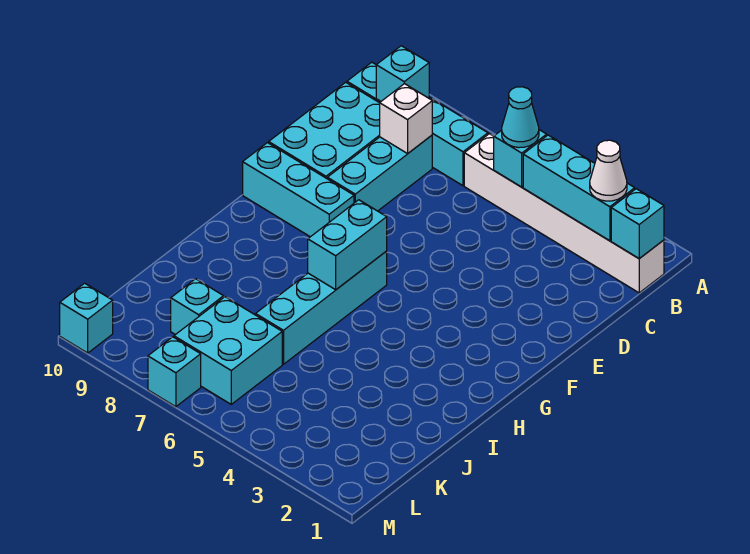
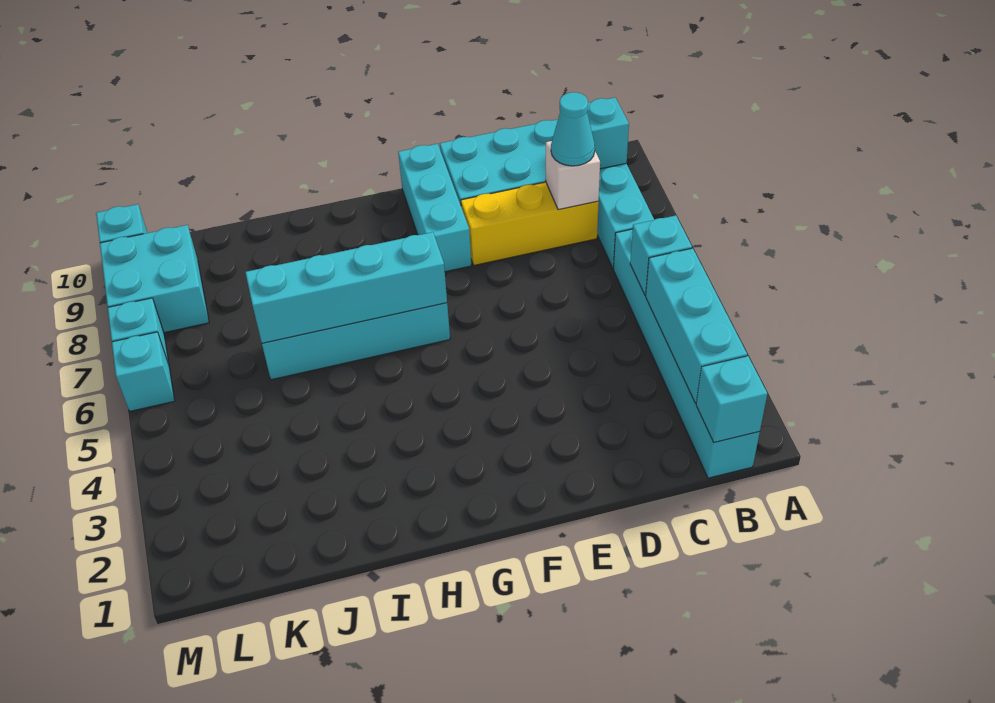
white brick B1:B6 level 1 -> cyan brick B1:B6 level 1
white cone B2 level 3 -> none
cyan cone B5 level 3 -> cyan cone C8 level 3
cyan brick C8:E8 level 1 -> yellow brick C8:E8 level 1
cyan brick G6:H6 level 2 -> cyan brick G6:J6 level 2
cyan brick K6:L7 level 1 -> cyan brick L8:M9 level 1
cyan brick K8 level 1 -> cyan brick M6 level 1

